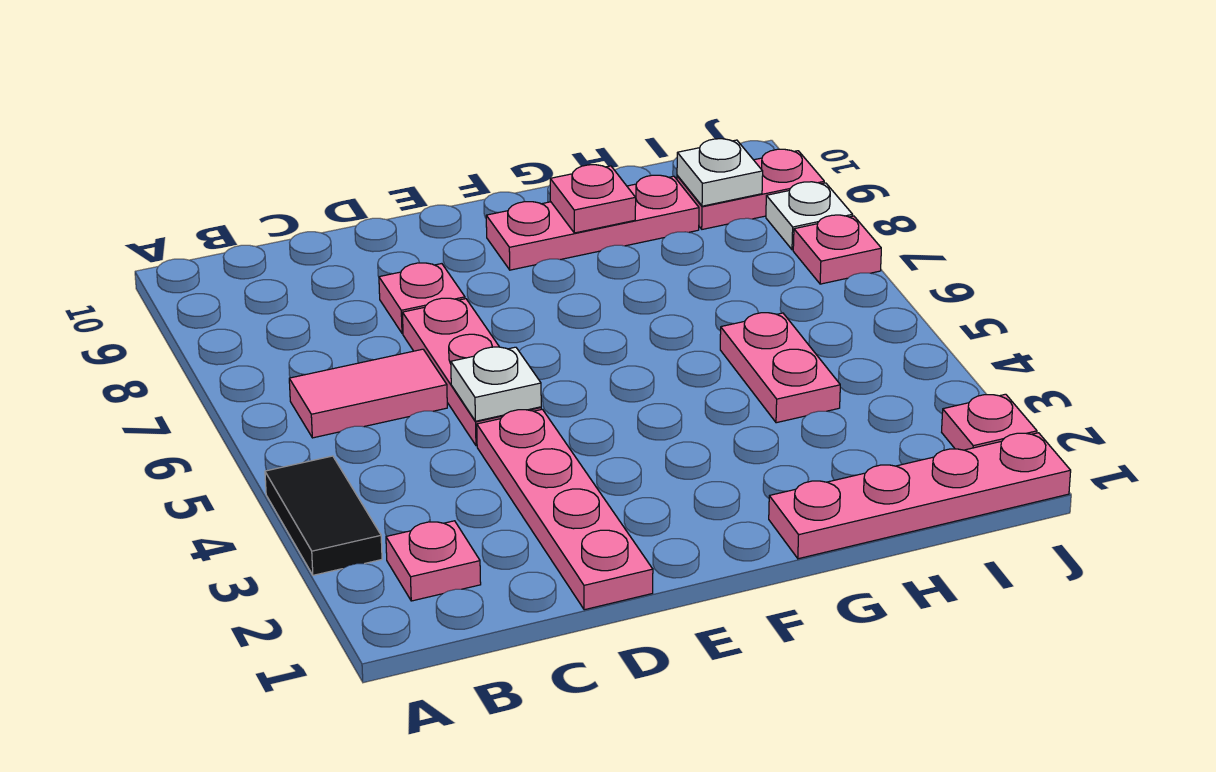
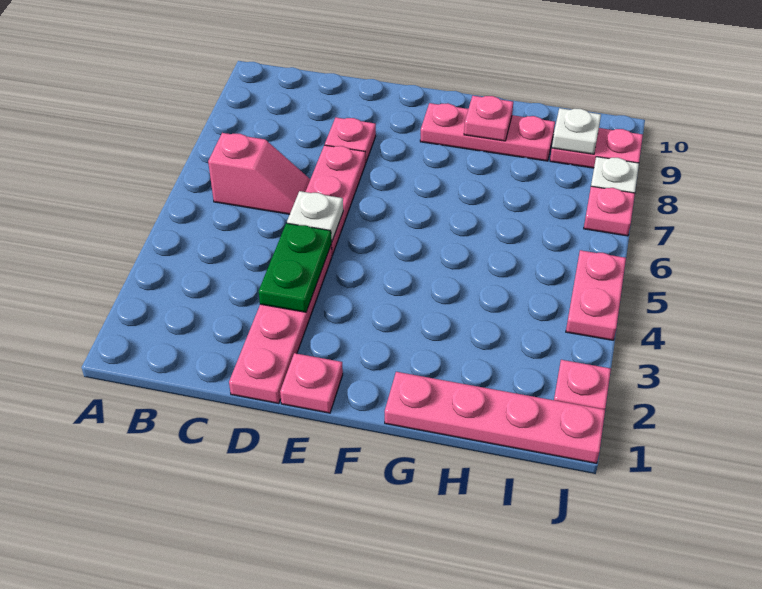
black tile A3:A4 level 1 -> none
pink plate B2 level 1 -> pink plate E1 level 1
pink tile B6:C6 level 1 -> pink slope B6:C6 level 1 top B
none -> green plate D3:D4 level 2
pink plate H4:H5 level 1 -> pink plate J4:J5 level 1

